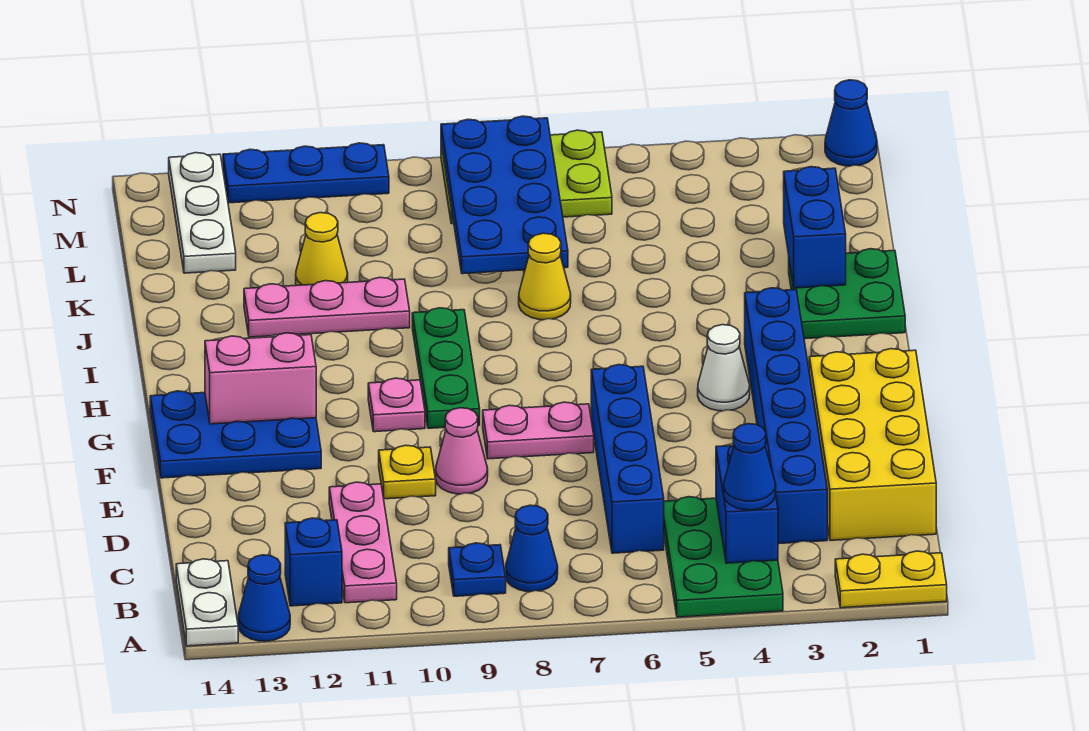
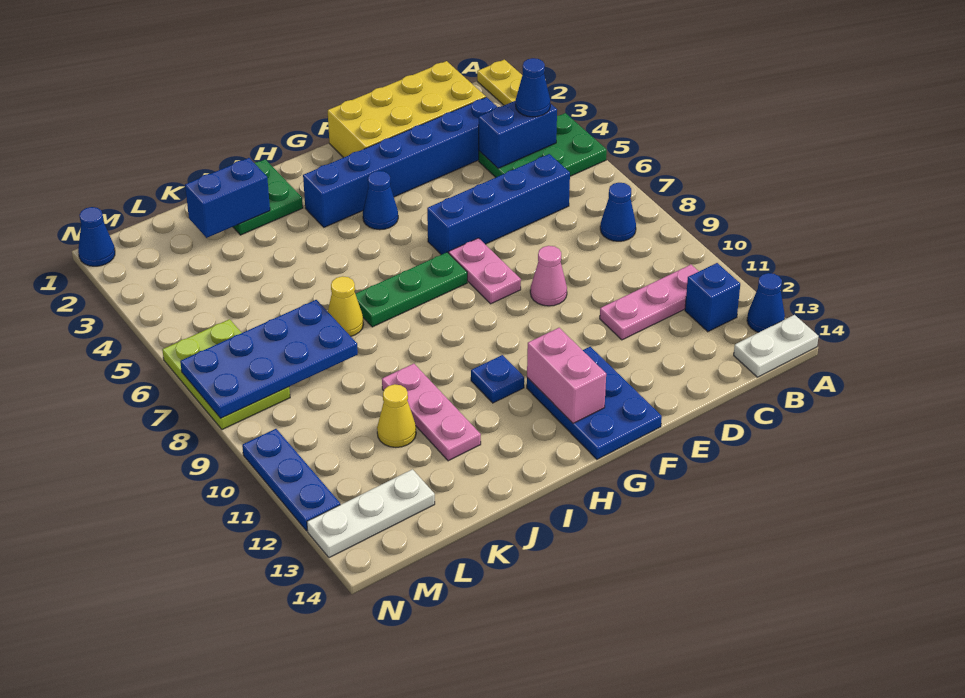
blue plate B9 level 1 -> blue plate H11 level 1
yellow plate E10 level 1 -> none
white cone G4 level 1 -> blue cone G4 level 1
green plate G9:I9 level 1 -> green plate G7:I7 level 1
pink plate G10 level 1 -> none

